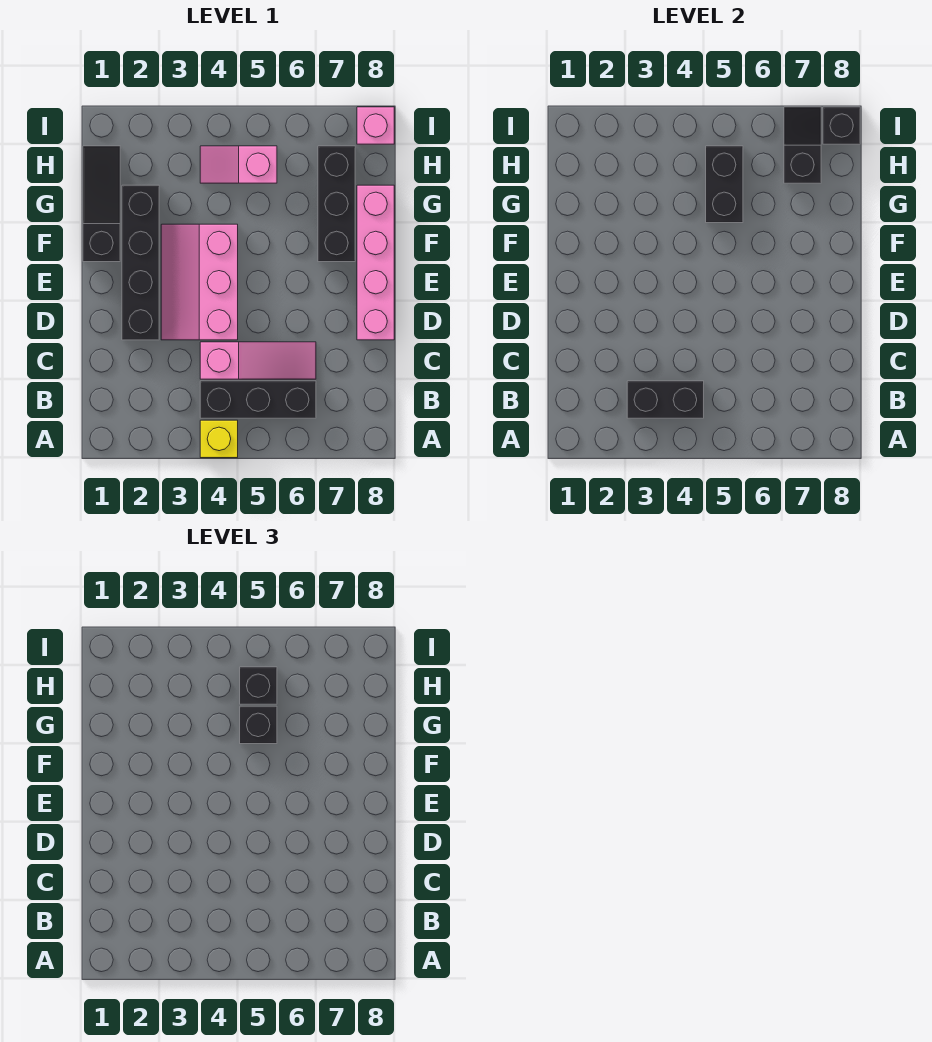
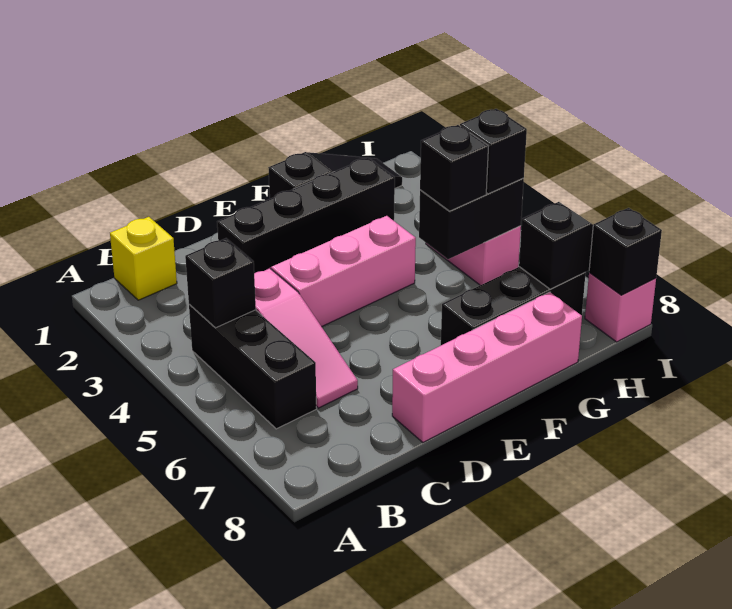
yellow brick A4 level 1 -> yellow brick B1 level 1
black brick B3:B4 level 2 -> black brick B4 level 2

